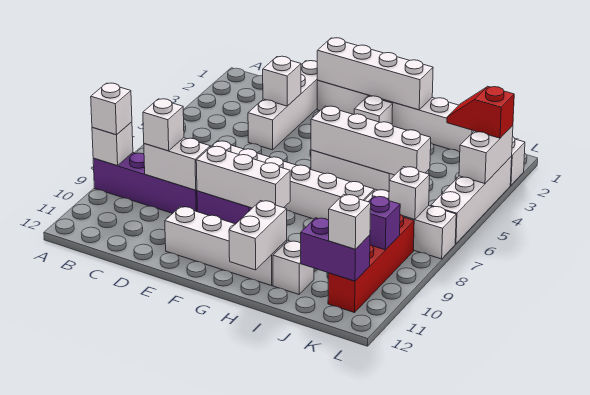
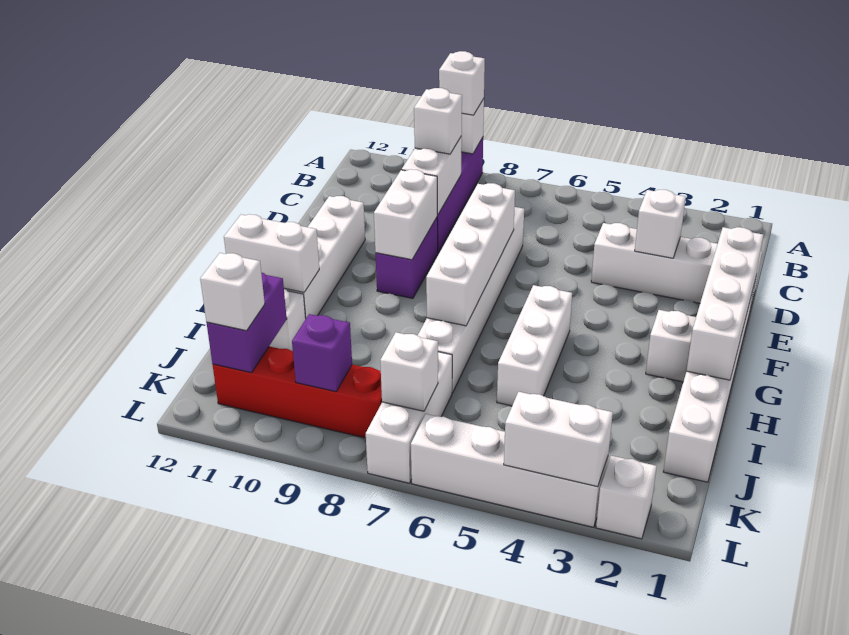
white brick E9:G9 level 2 -> white brick E9:F9 level 2
white brick G5:J5 level 2 -> white brick E7:H7 level 2
red slope K3:L3 level 3 top L -> none

